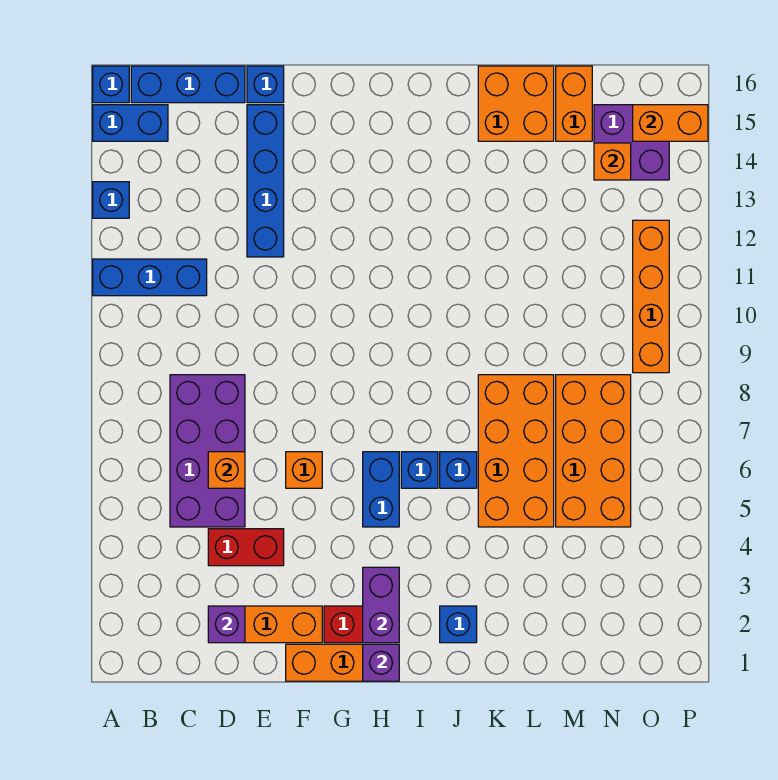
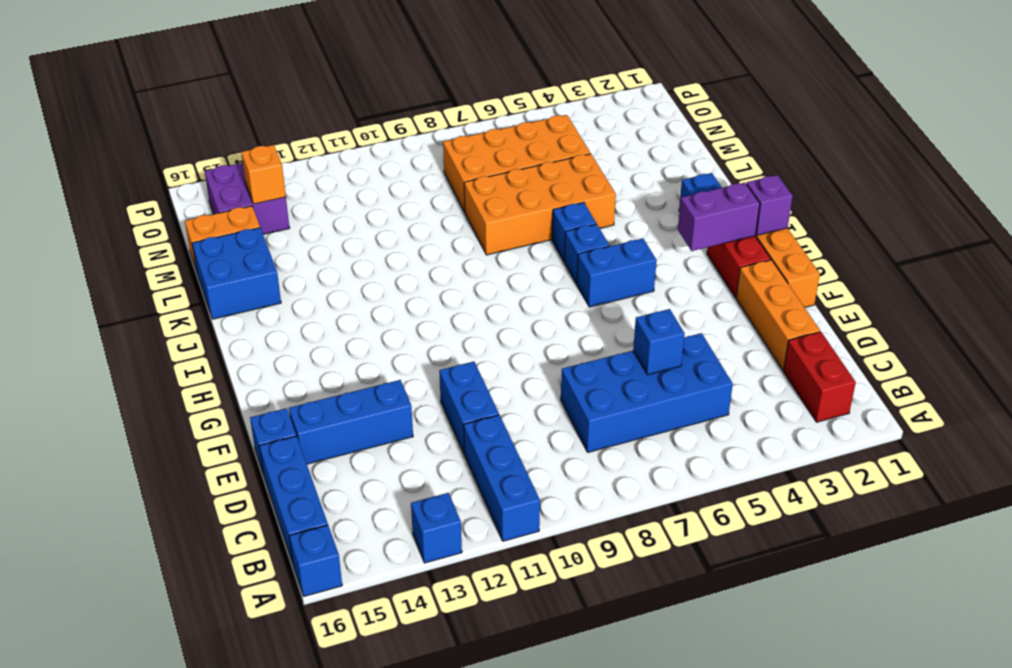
blue brick A15:B15 level 1 -> blue brick D11:E11 level 1
purple brick C5:D8 level 1 -> blue brick C5:D8 level 1
purple brick D2 level 2 -> none
red brick D4:E4 level 1 -> red brick B2:C2 level 1
orange brick D6 level 2 -> blue brick D6 level 2
blue brick E12:E15 level 1 -> blue brick E13:E15 level 1
orange brick F6 level 1 -> none
orange brick K15:L16 level 1 -> blue brick K15:L16 level 1
orange brick O9:O12 level 1 -> none
orange brick O15:P15 level 2 -> none

